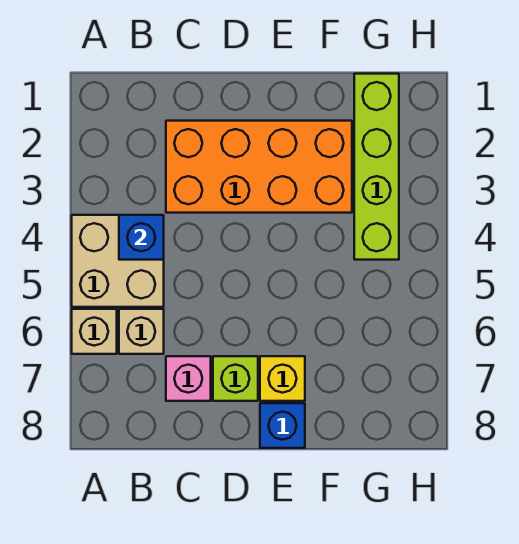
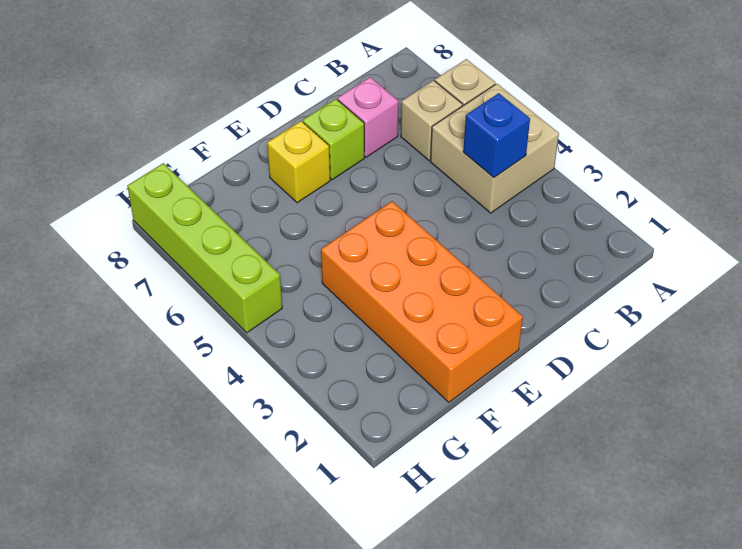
orange brick C2:F3 level 1 -> orange brick E1:F4 level 1
blue brick E8 level 1 -> none
lime brick G1:G4 level 1 -> lime brick H5:H8 level 1

